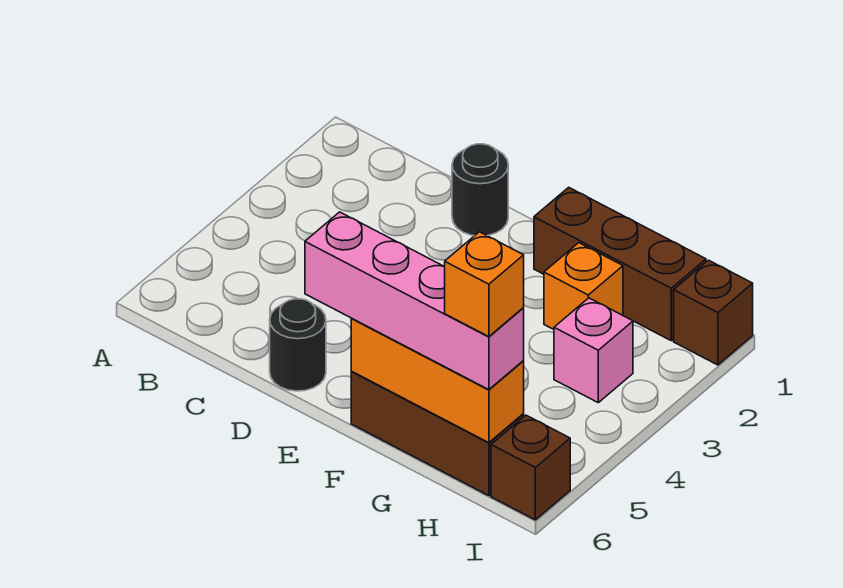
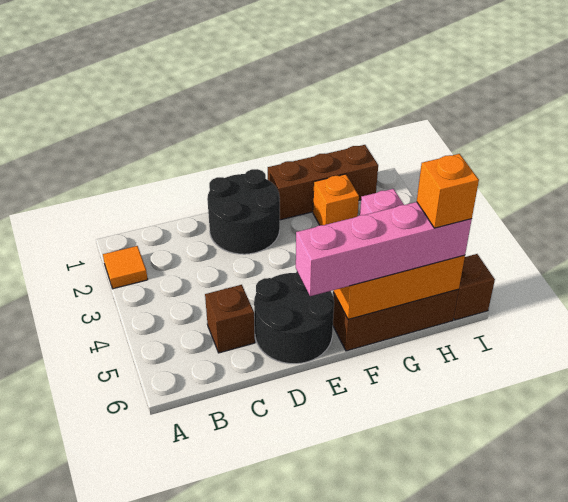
none -> orange tile A2 level 1
black round brick D1 level 1 -> black round brick D1:E2 level 1
black round brick D6 level 1 -> black round brick D5:E6 level 1
brown brick I1 level 1 -> brown brick C5 level 1

